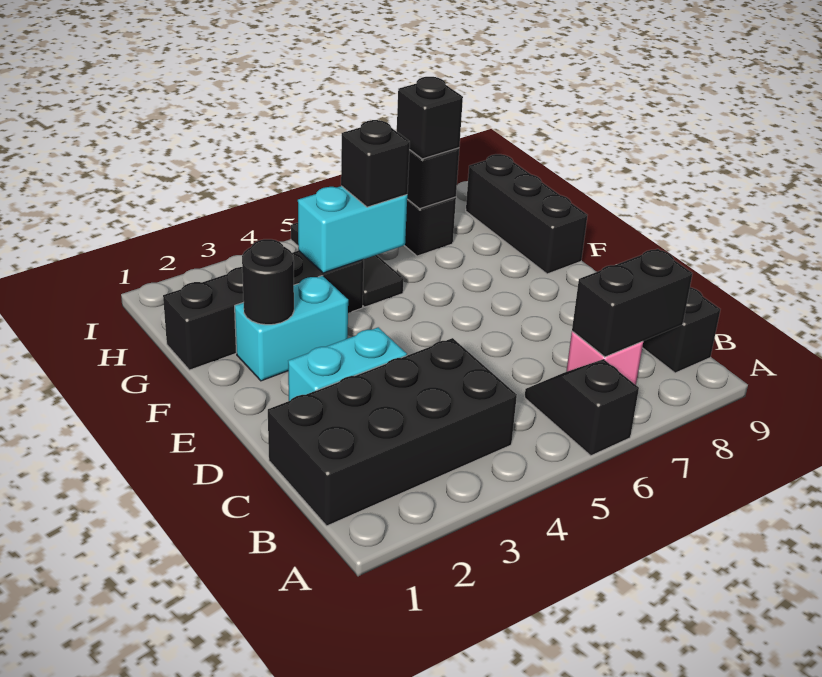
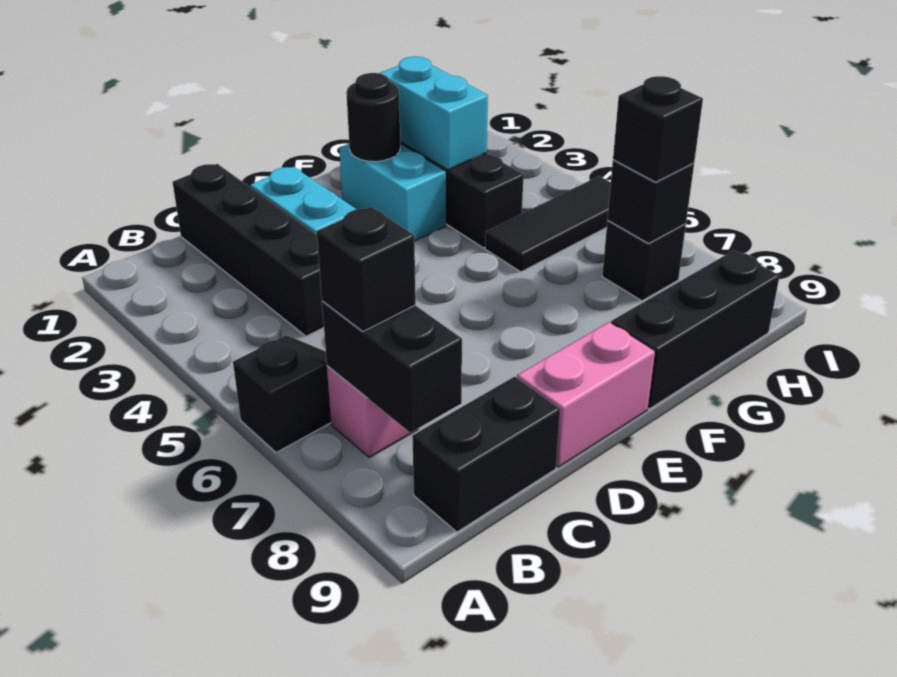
black brick B1:C4 level 1 -> black brick C1:C4 level 1
none -> pink brick D9:E9 level 1
cyan brick G4:G5 level 2 -> cyan brick G2:G3 level 2
black brick G5 level 3 -> black brick B7 level 3

